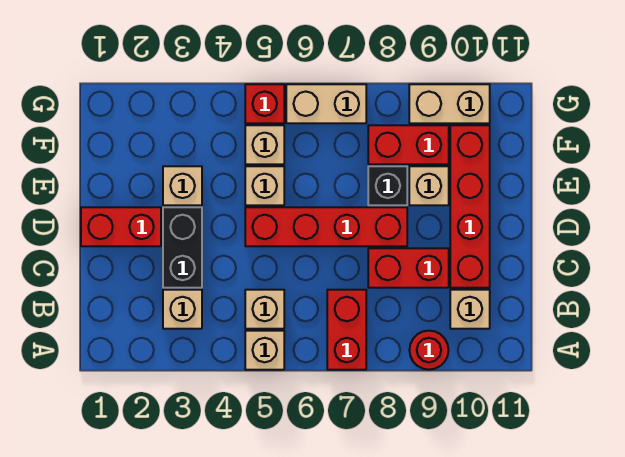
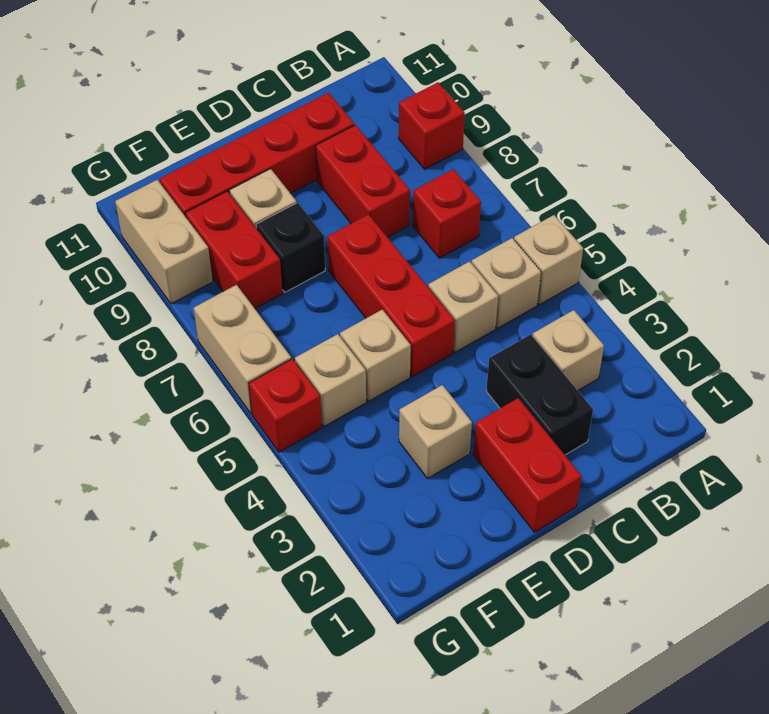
red brick A7:B7 level 1 -> red brick B7 level 1
red round brick A9 level 1 -> red brick A9 level 1
tan brick B10 level 1 -> tan brick C5 level 1
black brick C3:D3 level 1 -> black brick C2:C3 level 1
red brick D5:D8 level 1 -> red brick D5:D7 level 1

